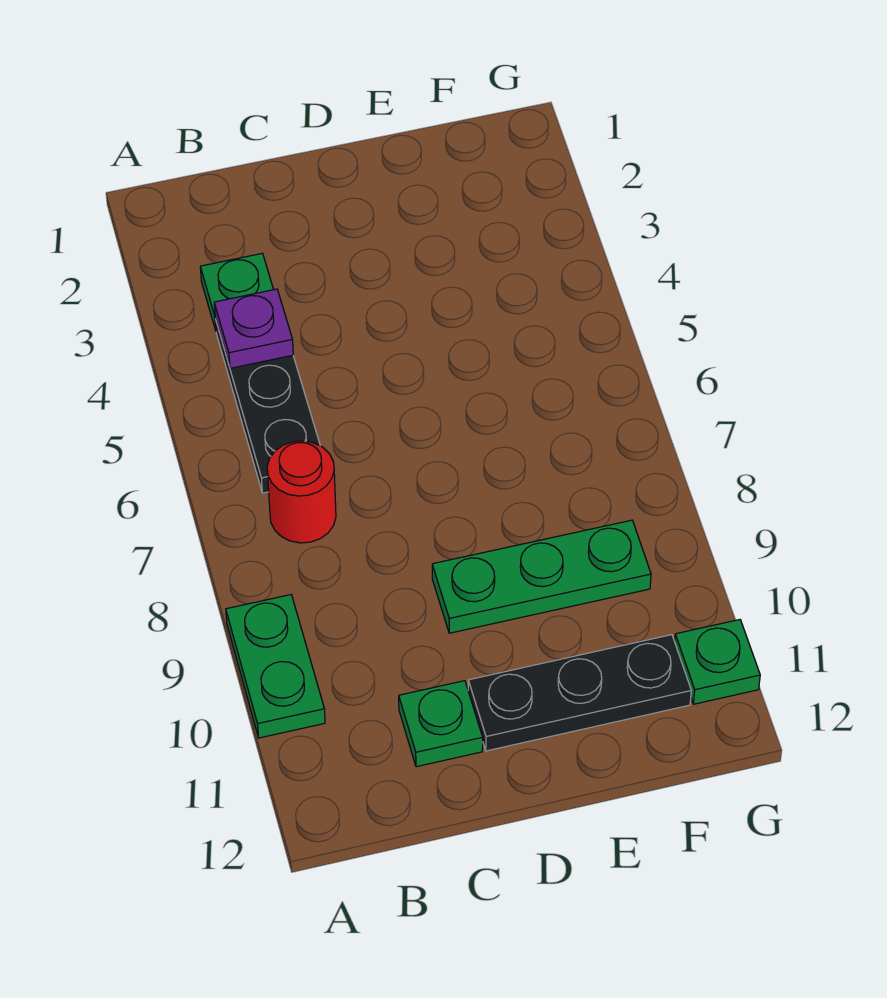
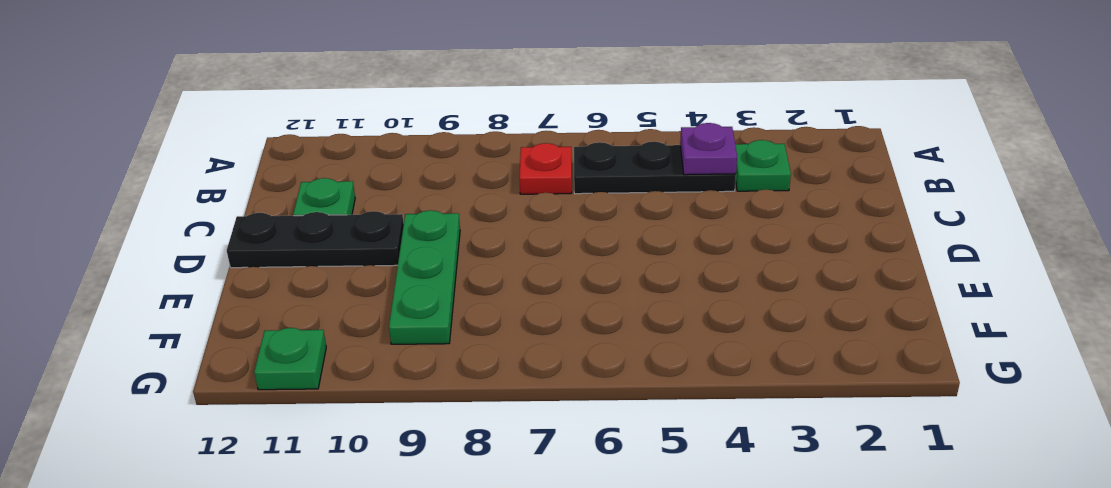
green plate A9:A10 level 1 -> none
red round brick B7 level 1 -> red plate B7 level 1
black plate D11:F11 level 1 -> black plate D10:D12 level 1

